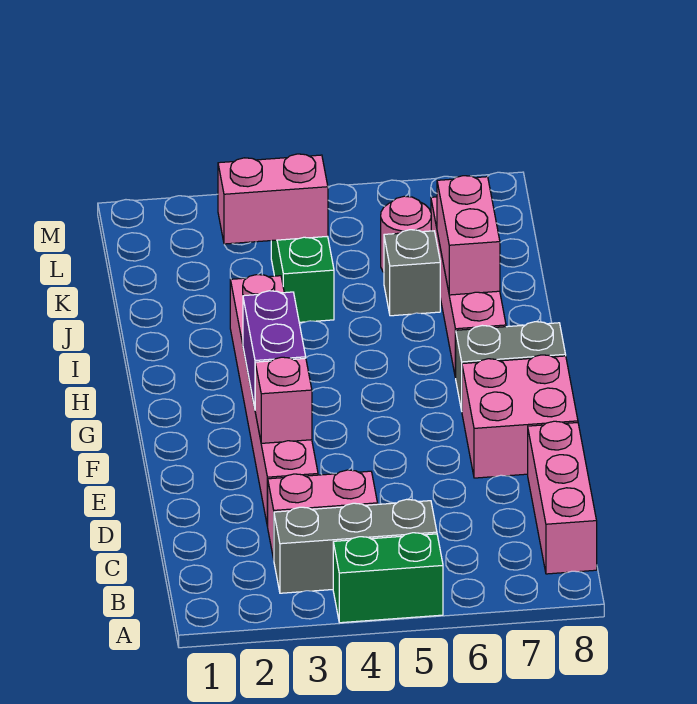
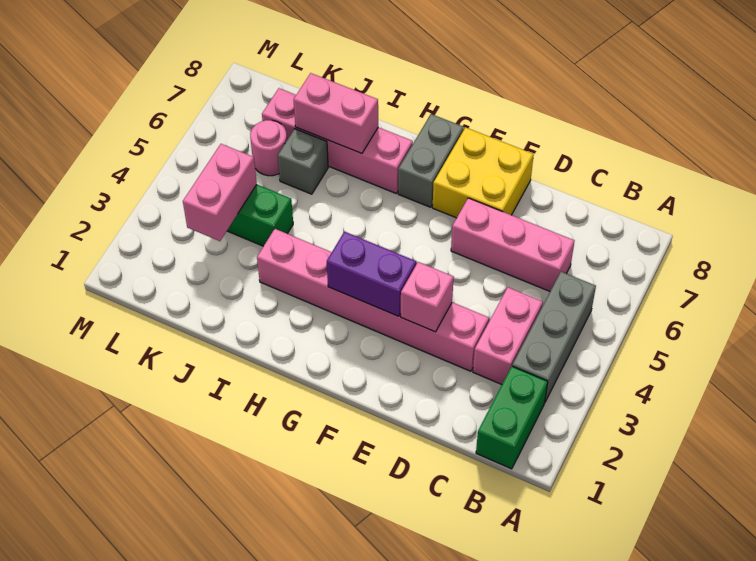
green brick A4:A5 level 1 -> green brick B1:B2 level 1
pink brick B8:D8 level 1 -> pink brick C6:E6 level 1
pink brick E7:F8 level 1 -> yellow brick E7:F8 level 1

